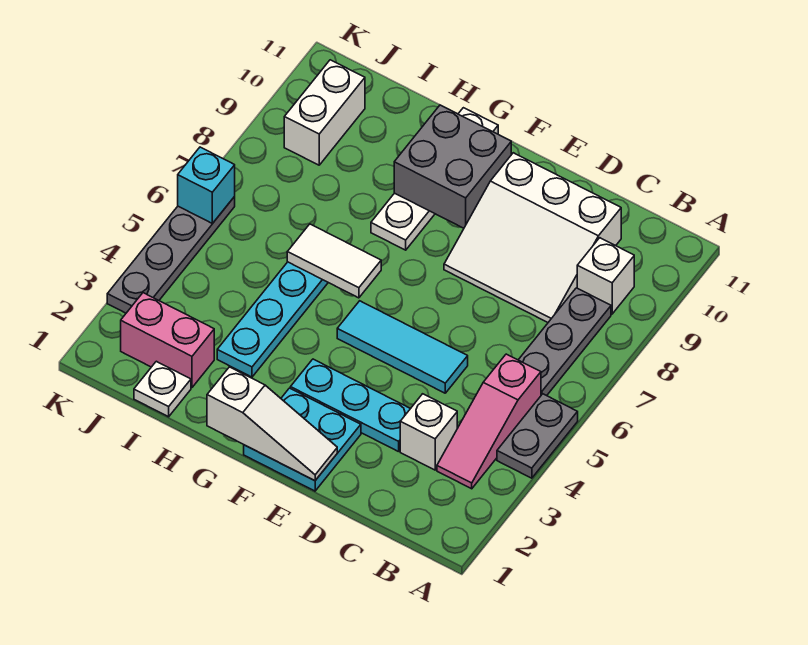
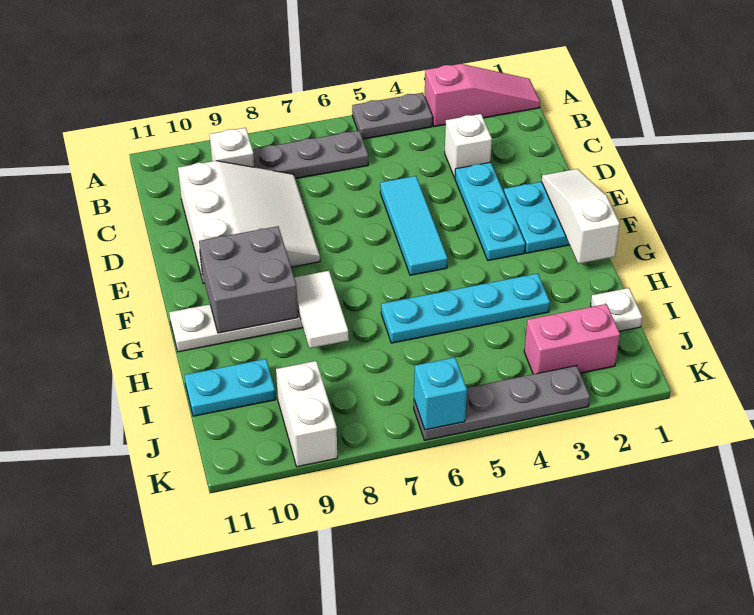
pink slope B3:B5 level 1 top 5 -> pink slope A1:A3 level 1 top 3
white tile G6:H6 level 2 -> white tile G8:H8 level 2
pink brick I2:J2 level 1 -> pink brick J2:J3 level 1
none -> cyan plate I10:I11 level 1
white brick J9:J10 level 1 -> white brick J9:K9 level 1

